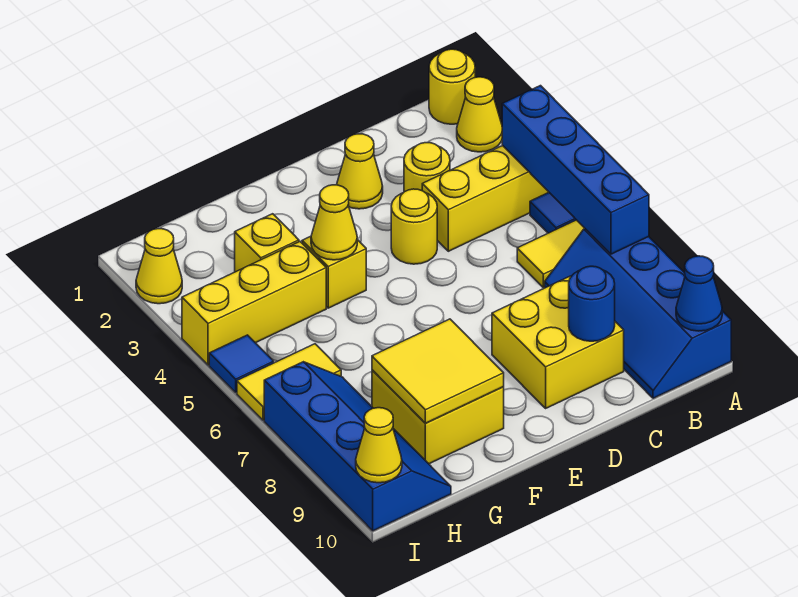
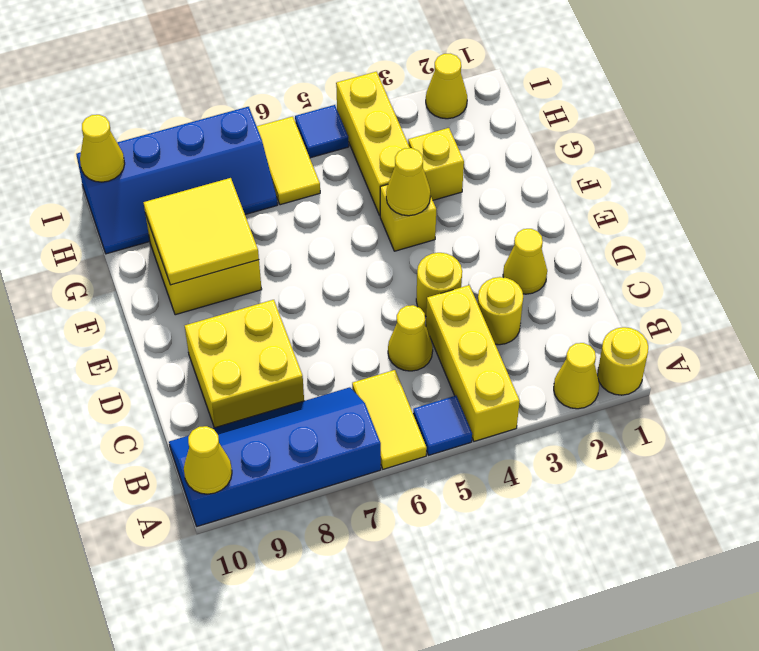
blue brick A4:A7 level 2 -> none
blue cone A10 level 2 -> yellow cone A10 level 2
none -> yellow cone C5 level 1
blue round brick C9 level 2 -> none

